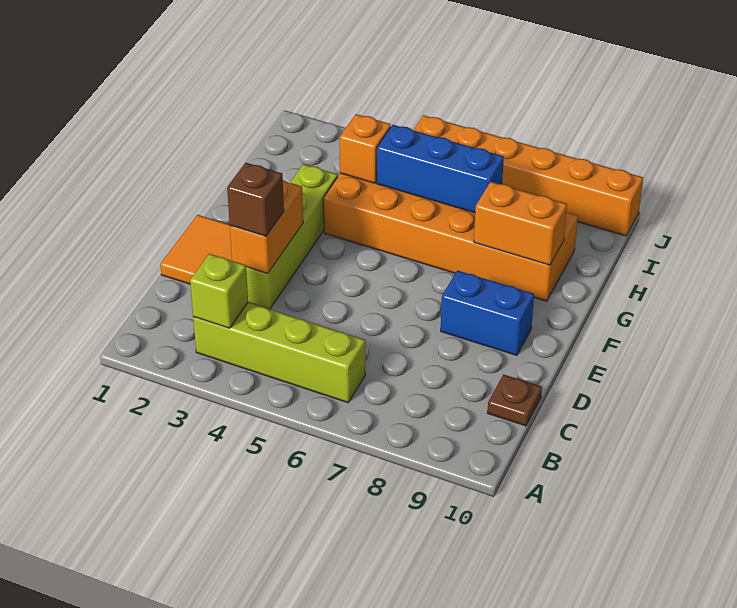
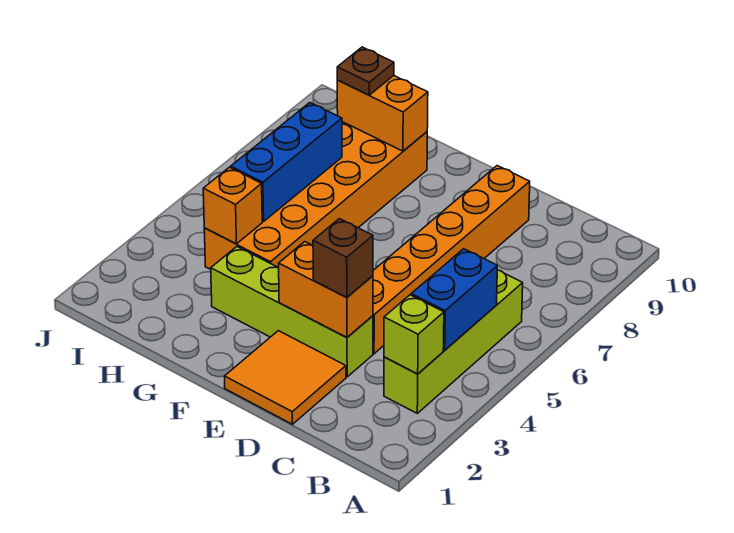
brown plate C10 level 1 -> brown plate H9 level 3
blue brick E8:E9 level 1 -> blue brick B4:B5 level 2
orange brick G8:G9 level 2 -> orange brick G9:H9 level 2
orange brick J5:J10 level 1 -> orange brick D4:D9 level 1

